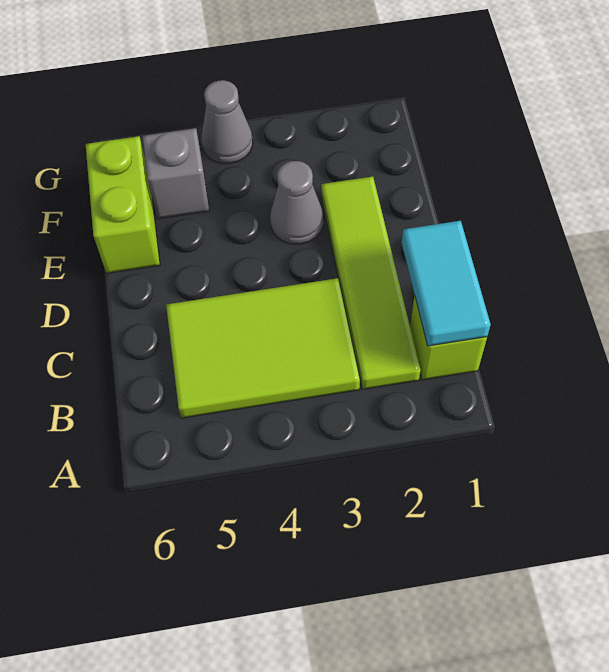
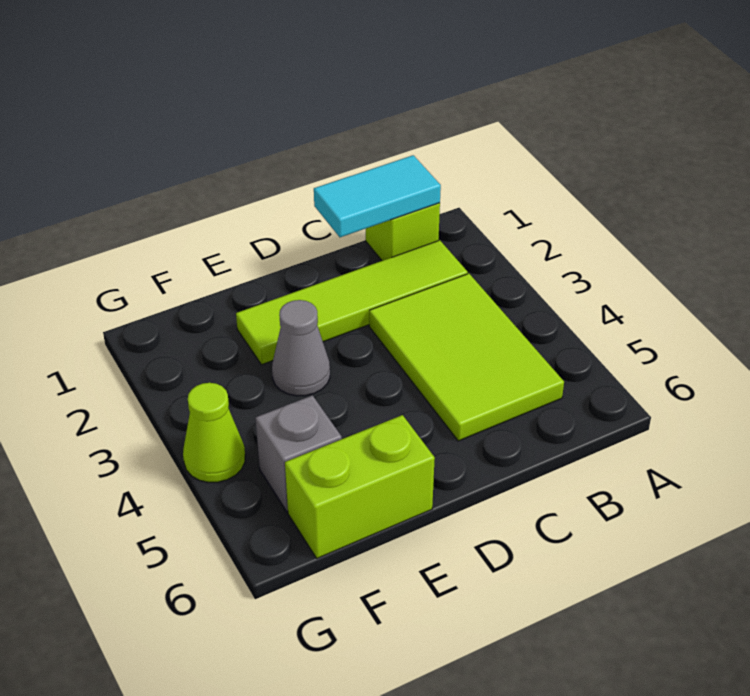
grey cone G4 level 1 -> lime cone G4 level 1

